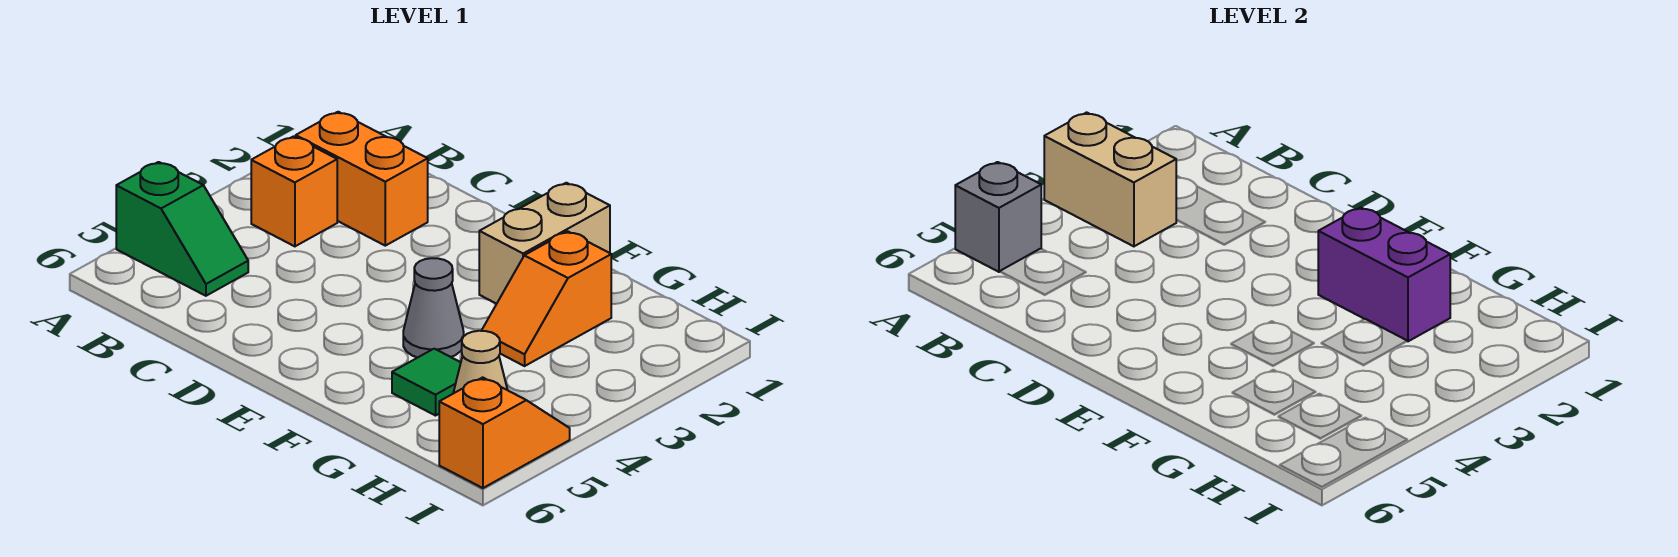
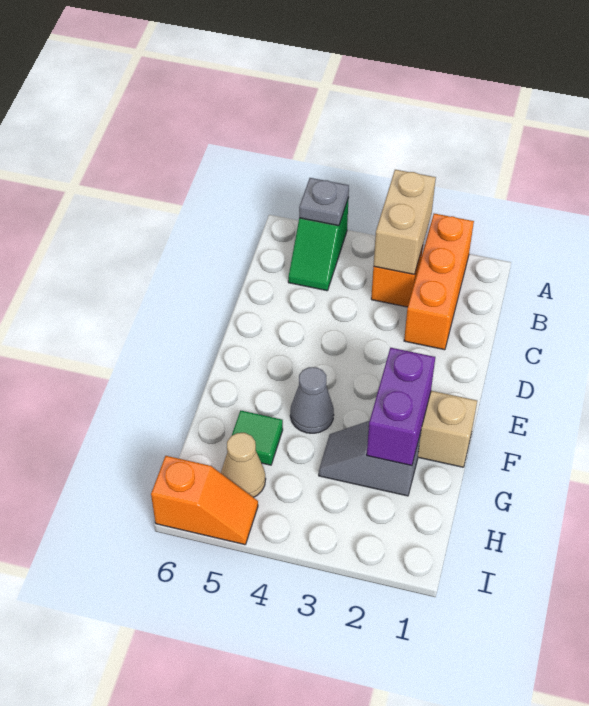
grey brick A5 level 2 -> grey plate A5 level 2
orange brick B2:C2 level 1 -> orange brick A2:C2 level 1
orange slope G2:G3 level 1 top 2 -> grey slope G2:G3 level 1 top 2

